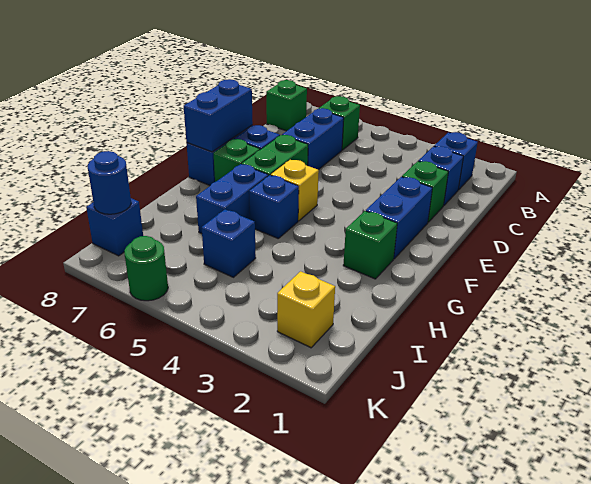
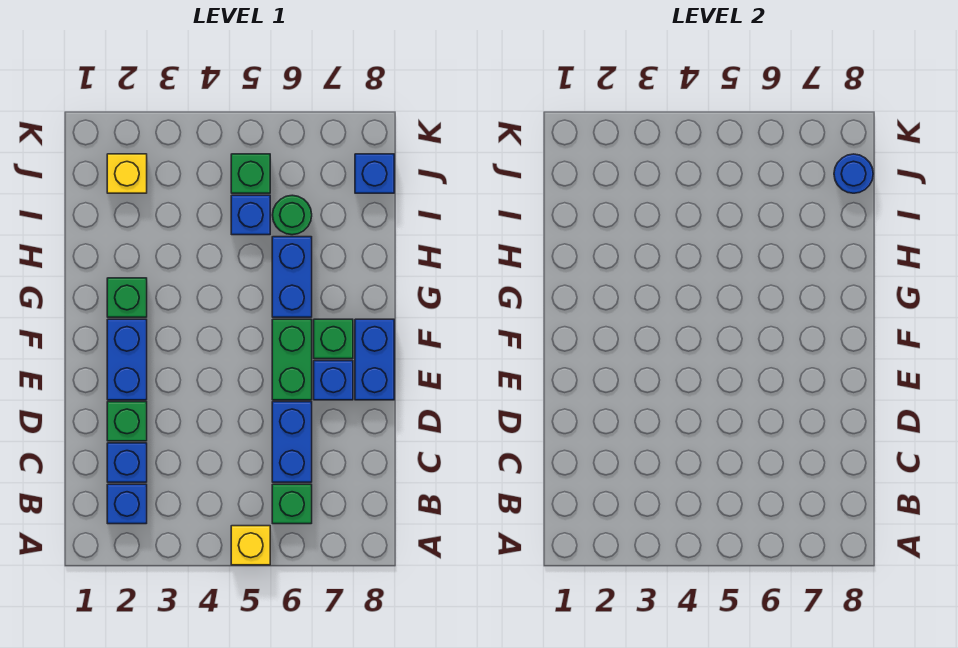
green brick B8 level 1 -> green brick J5 level 1
blue brick E8:F8 level 2 -> none
yellow brick F5 level 1 -> yellow brick A5 level 1
blue brick G5 level 1 -> none
green round brick K6 level 1 -> green round brick I6 level 1

